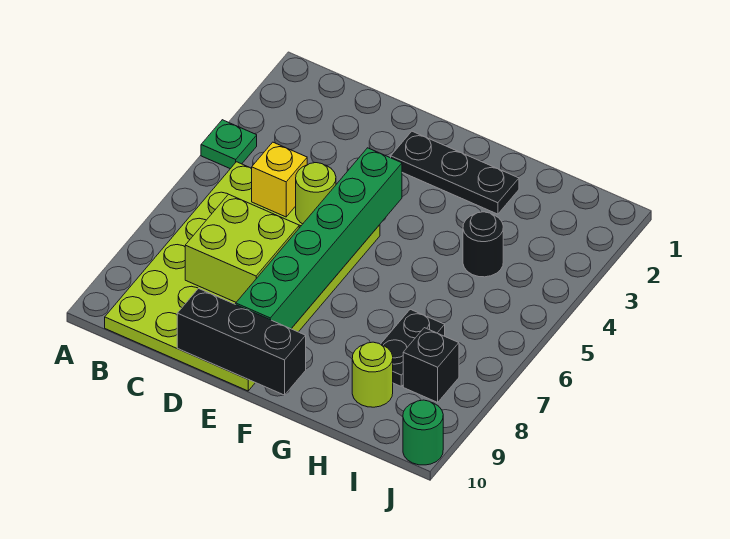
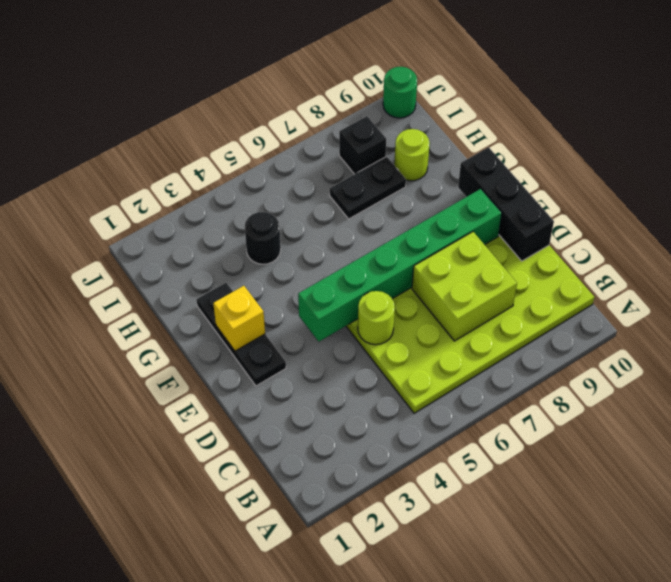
green plate A4 level 1 -> none
yellow brick C5 level 2 -> yellow brick F2 level 2

